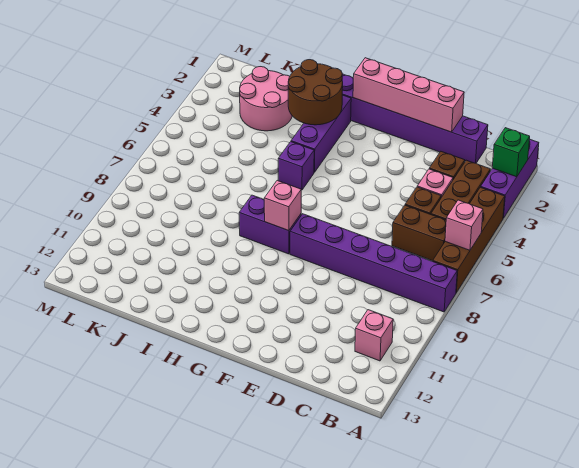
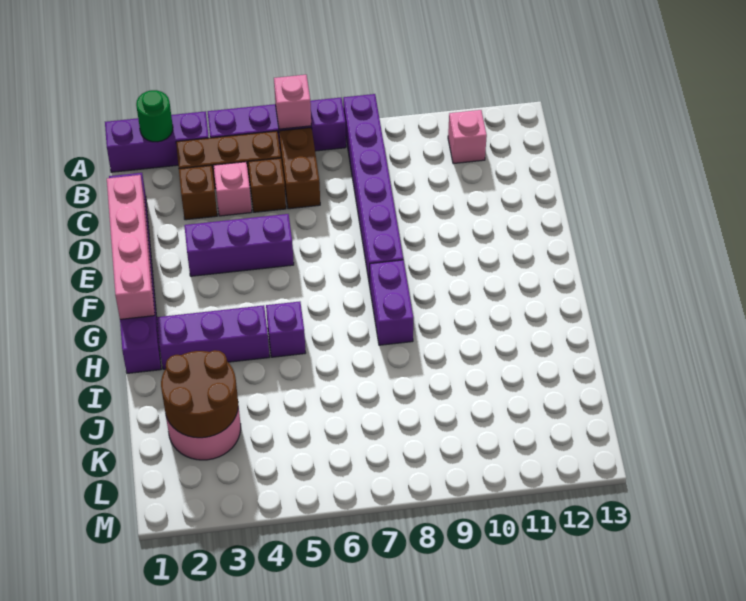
green brick A2 level 2 -> green round brick A2 level 2
brown brick A4:A7 level 1 -> purple brick A4:A7 level 1
none -> purple brick E3:E5 level 1
pink brick G8 level 2 -> none
brown round brick H2:I3 level 2 -> brown round brick J2:K3 level 2

